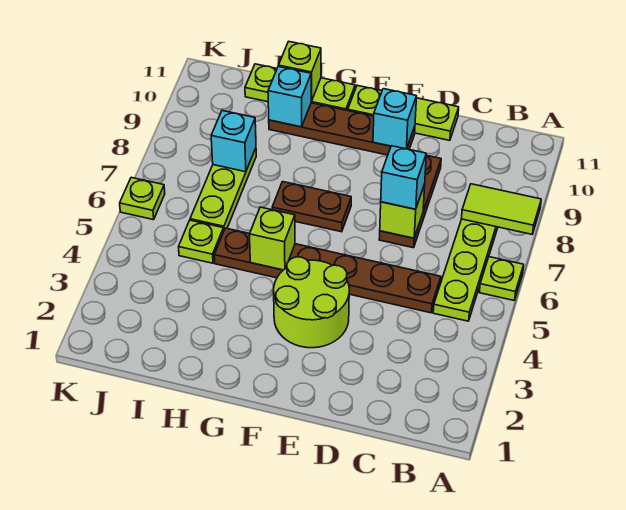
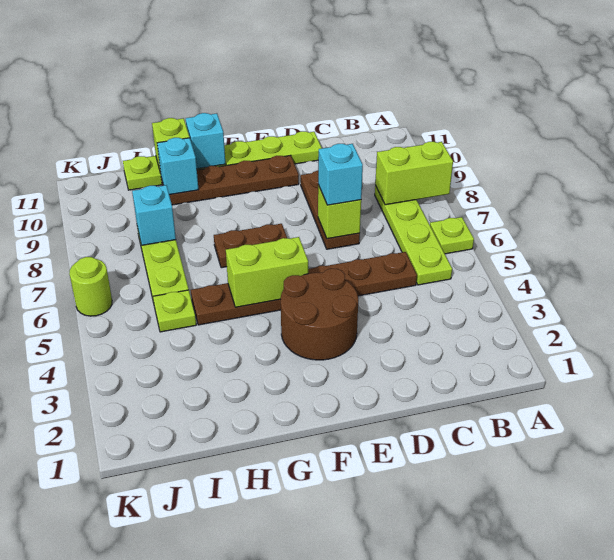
lime tile A8:B8 level 2 -> lime brick A8:B8 level 2
lime round brick E3:F4 level 1 -> brown round brick E3:F4 level 1
cyan brick E10 level 2 -> cyan brick G11 level 2
lime brick G5 level 2 -> lime brick F5:G5 level 2
lime plate K6 level 1 -> lime round brick K6 level 1

